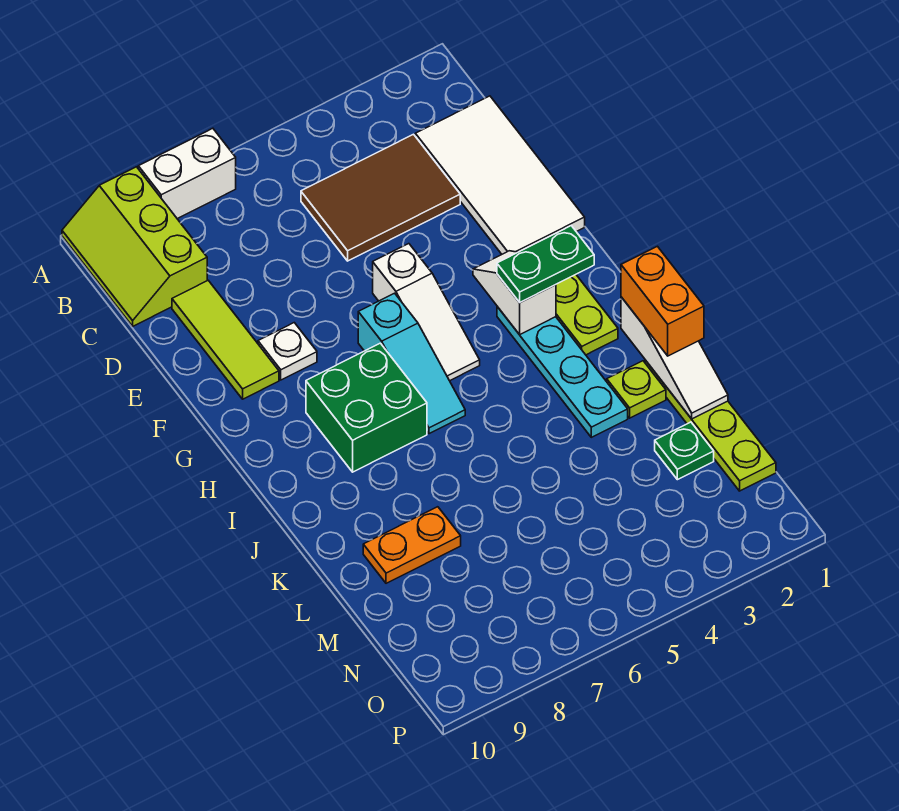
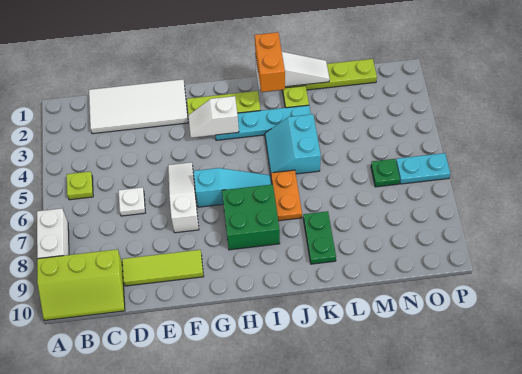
none -> lime plate B5 level 1
brown tile C3:D5 level 1 -> none
white slope F5:H5 level 1 top F -> white slope F5:F7 level 1 top 7
white plate F8 level 1 -> white plate D6 level 1
green plate H2:H3 level 3 -> green plate K8:K9 level 1
orange brick J1:K1 level 3 -> orange brick J1:J2 level 3
none -> cyan slope J4:K5 level 1 top K
orange plate L8:L9 level 1 -> orange plate J6:J7 level 1
green plate M2 level 1 -> green plate N6 level 1
none -> cyan plate O6:P6 level 1

